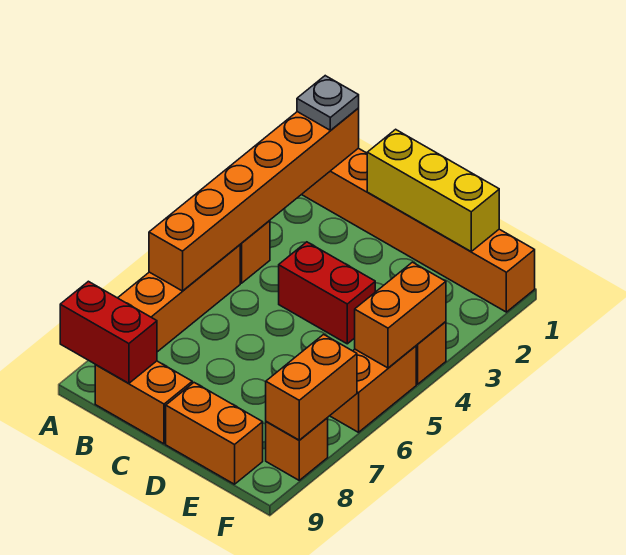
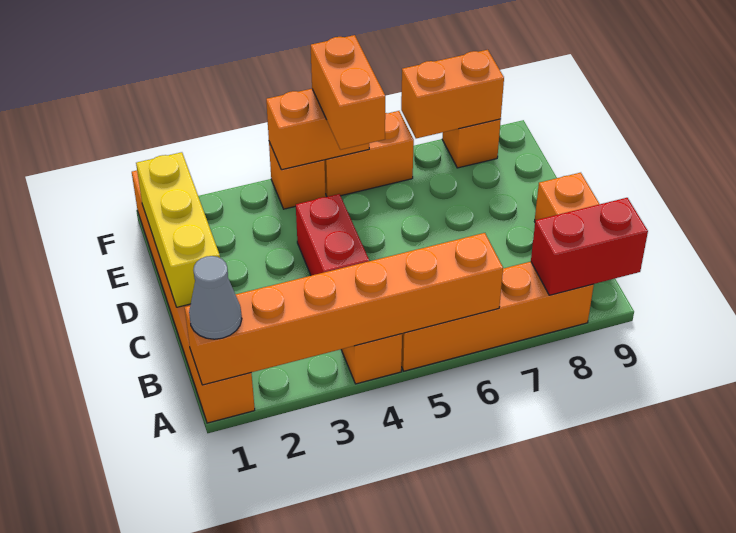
grey plate A1 level 3 -> grey cone A1 level 3
red brick A9:B9 level 2 -> red brick A8:A9 level 2
orange brick D9:E9 level 1 -> orange brick E5:F5 level 3

